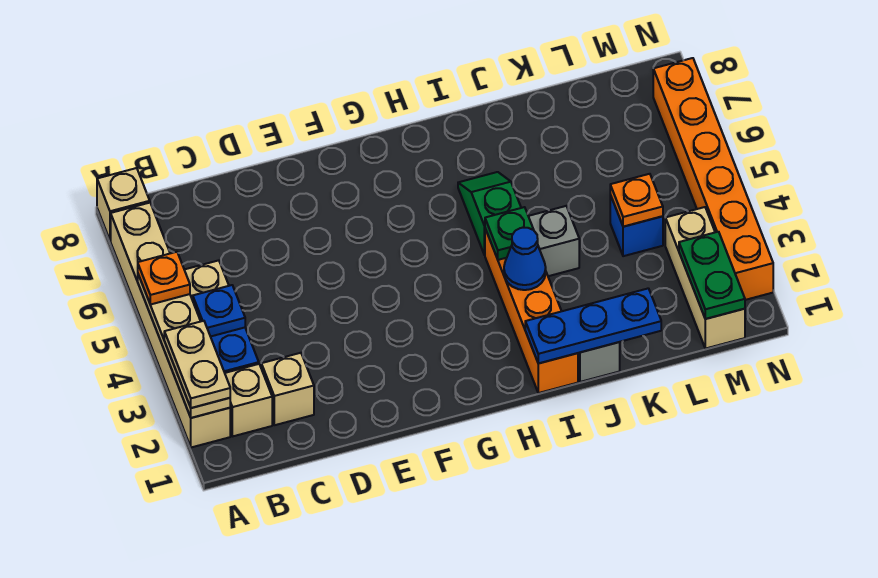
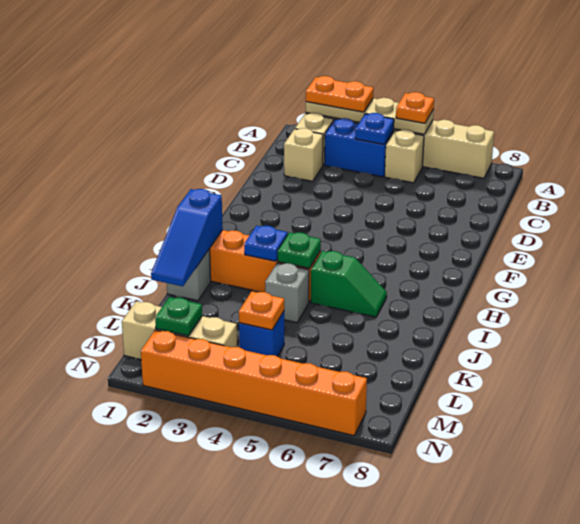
tan plate A2:A3 level 3 -> orange plate A2:A3 level 3
tan brick A8 level 1 -> none
blue plate I1:K1 level 2 -> blue slope I1:K1 level 2 top I
blue cone I3 level 2 -> blue plate I3 level 2
green plate M1:M2 level 2 -> green plate M2 level 2

